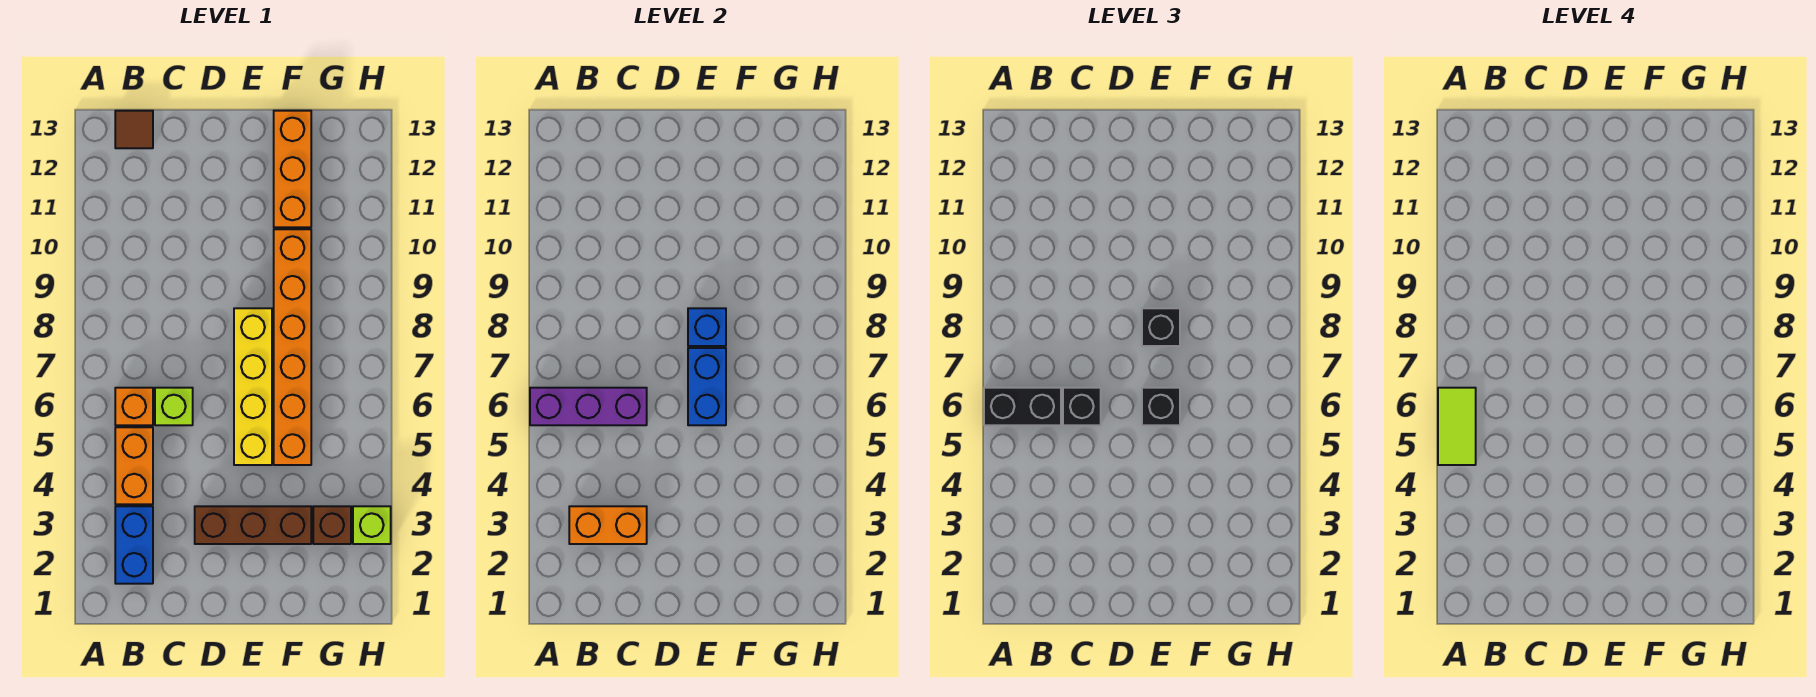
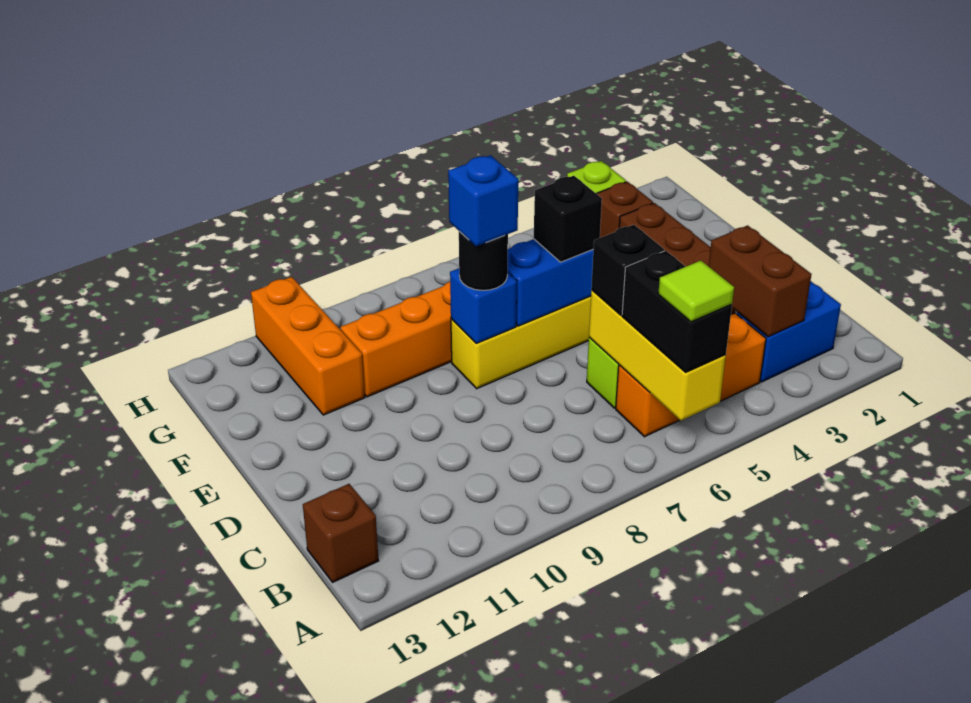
lime tile A5:A6 level 4 -> lime tile A6 level 4
purple brick A6:C6 level 2 -> yellow brick A6:C6 level 2
orange brick B3:C3 level 2 -> brown brick B3:C3 level 2
brown tile B13 level 1 -> brown brick B13 level 1
black brick E8 level 3 -> black round brick E8 level 3
none -> blue brick E8 level 4
orange brick F11:F13 level 1 -> orange brick F11:H11 level 1

